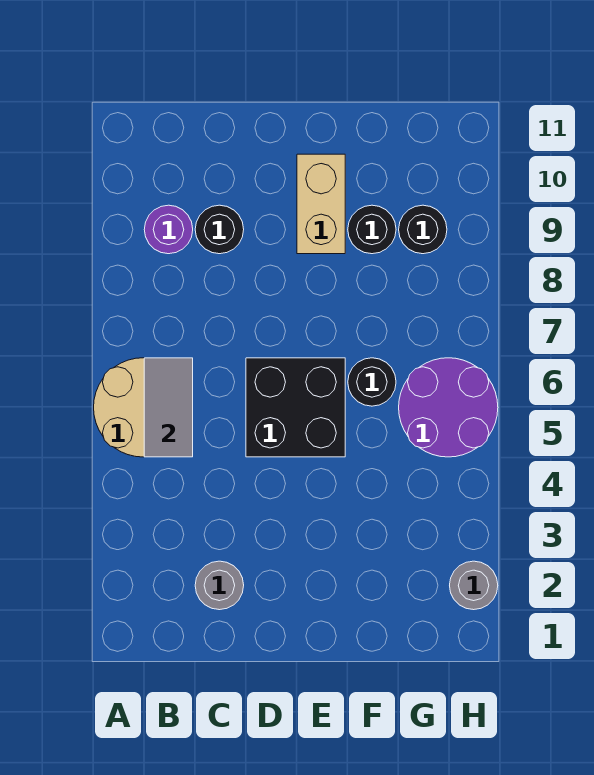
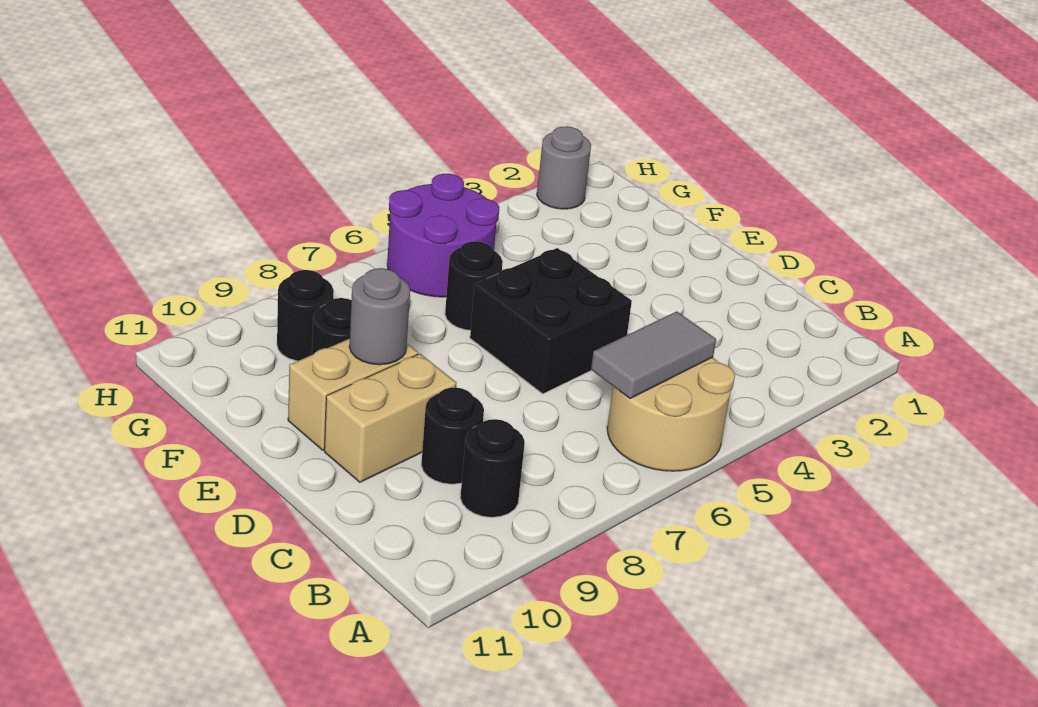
purple round brick B9 level 1 -> black round brick B9 level 1
grey round brick C2 level 1 -> grey round brick E9 level 2
none -> tan brick D9:D10 level 1

